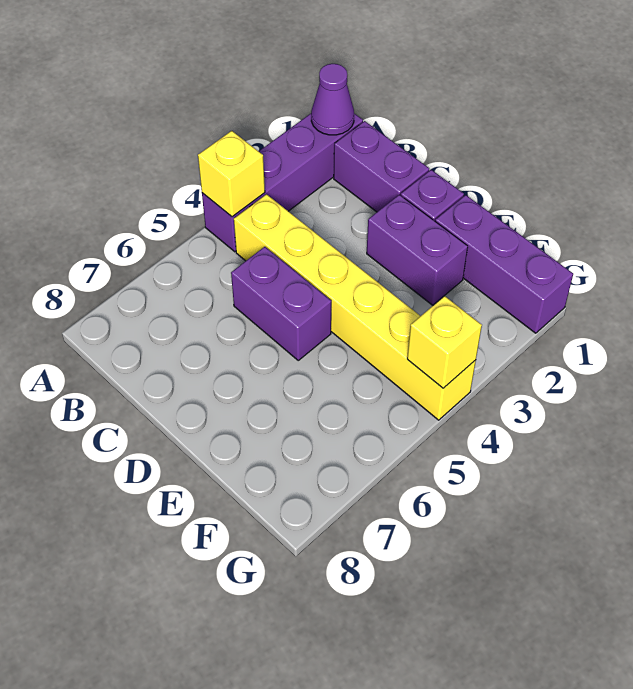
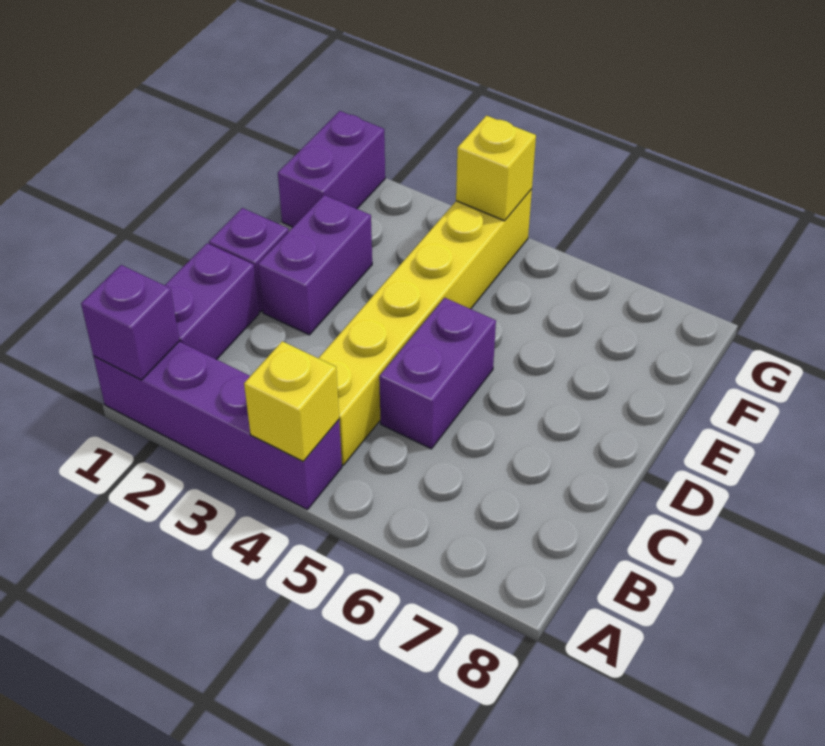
purple cone A1 level 2 -> purple brick A1 level 2
purple brick E1:G1 level 1 -> purple brick F1:G1 level 1

